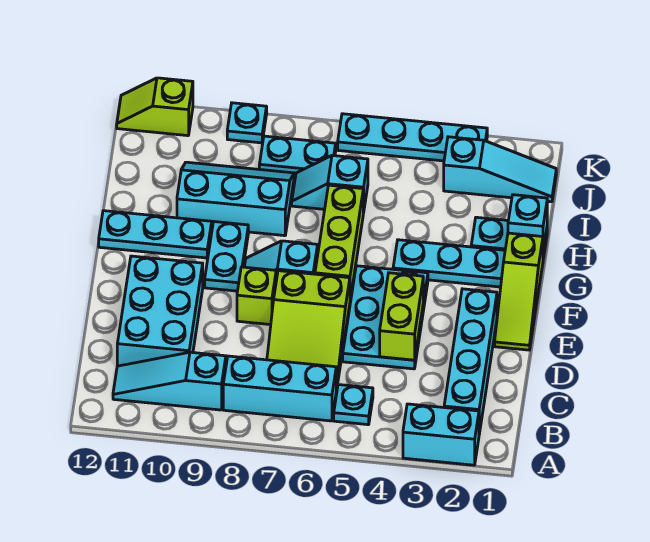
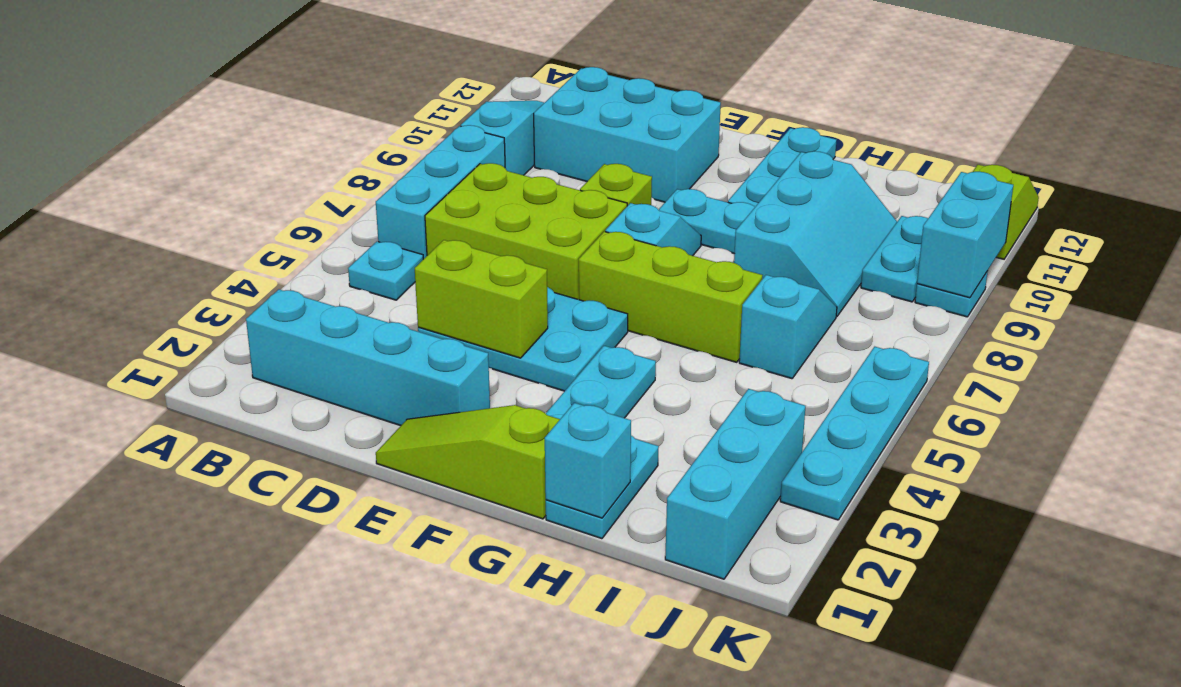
cyan brick A2:A3 level 1 -> cyan brick K9:K10 level 2
lime slope C6:E7 level 1 top E -> lime brick C6:E7 level 1
cyan slope J1:J3 level 1 top 3 -> cyan brick J1:J3 level 1
cyan plate J7:J8 level 1 -> cyan plate J9:J10 level 1

